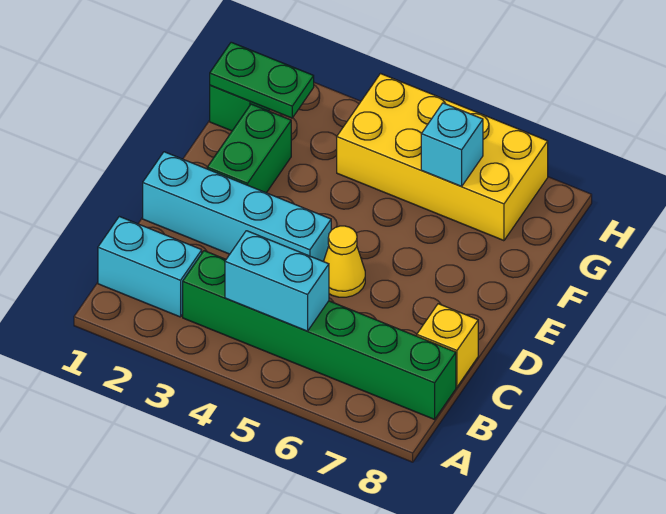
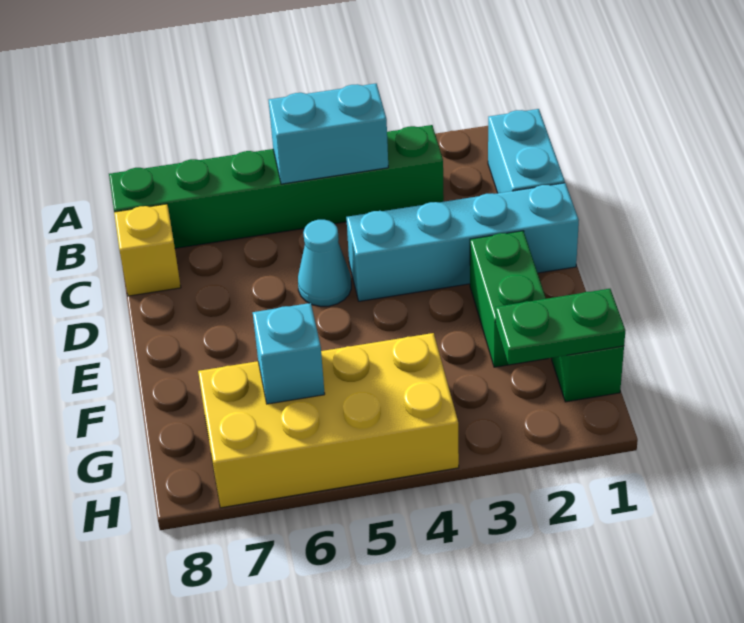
cyan brick B1:B2 level 1 -> cyan brick B1:C1 level 1
yellow cone D5 level 1 -> cyan cone D5 level 1

